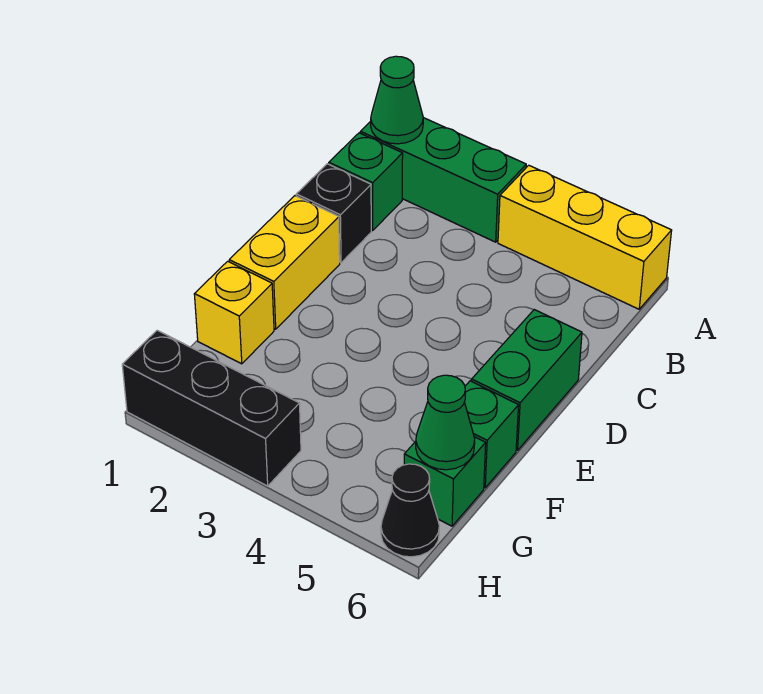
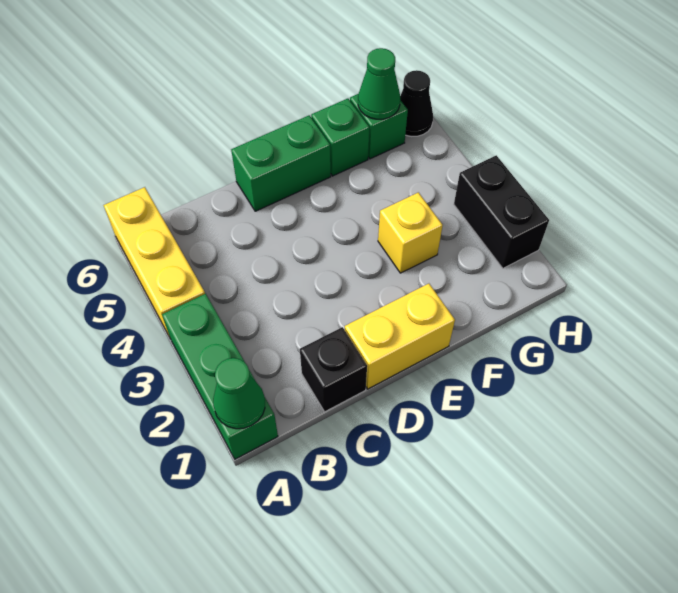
green brick B1 level 1 -> none
yellow brick F1 level 1 -> yellow brick F3 level 1
black brick H1:H3 level 1 -> black brick H2:H3 level 1

